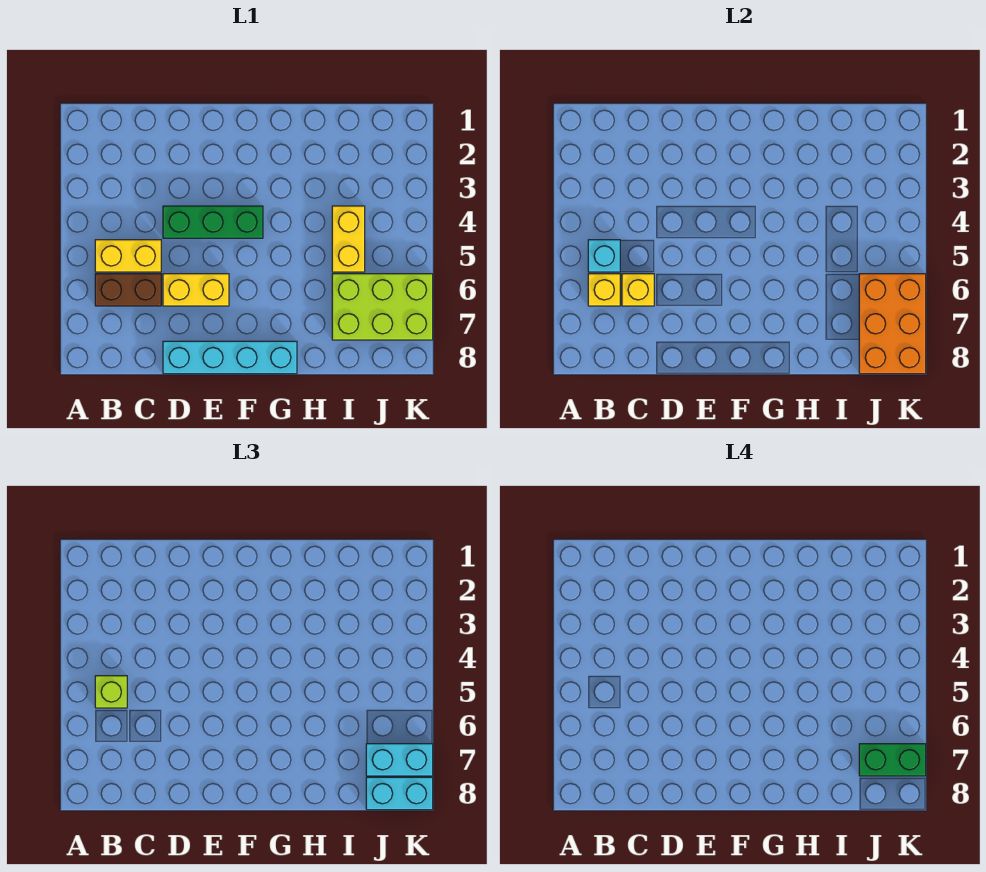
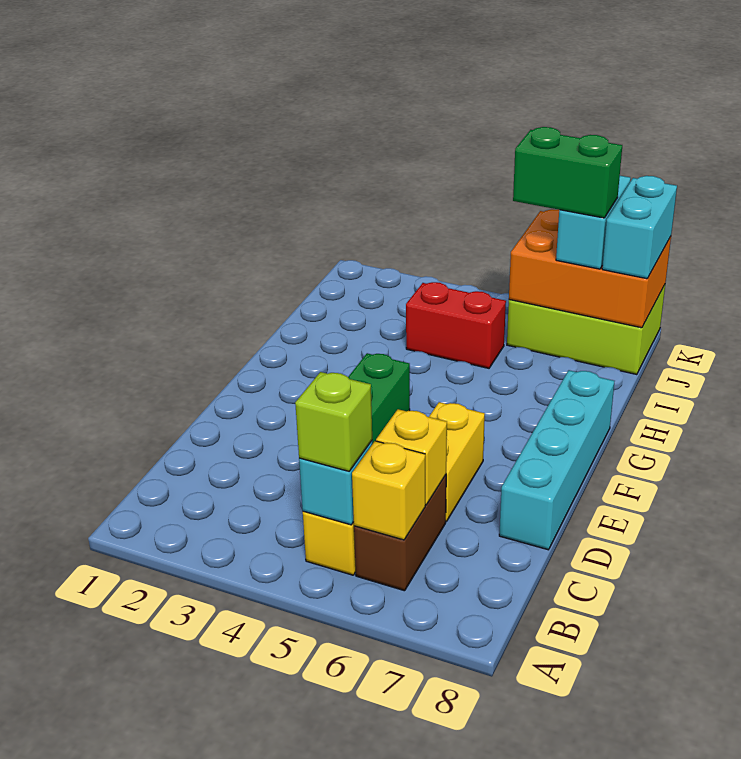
yellow brick I4:I5 level 1 -> red brick I4:I5 level 1
lime brick I6:K7 level 1 -> lime brick J6:K8 level 1
green brick J7:K7 level 4 -> green brick J6:J7 level 4

